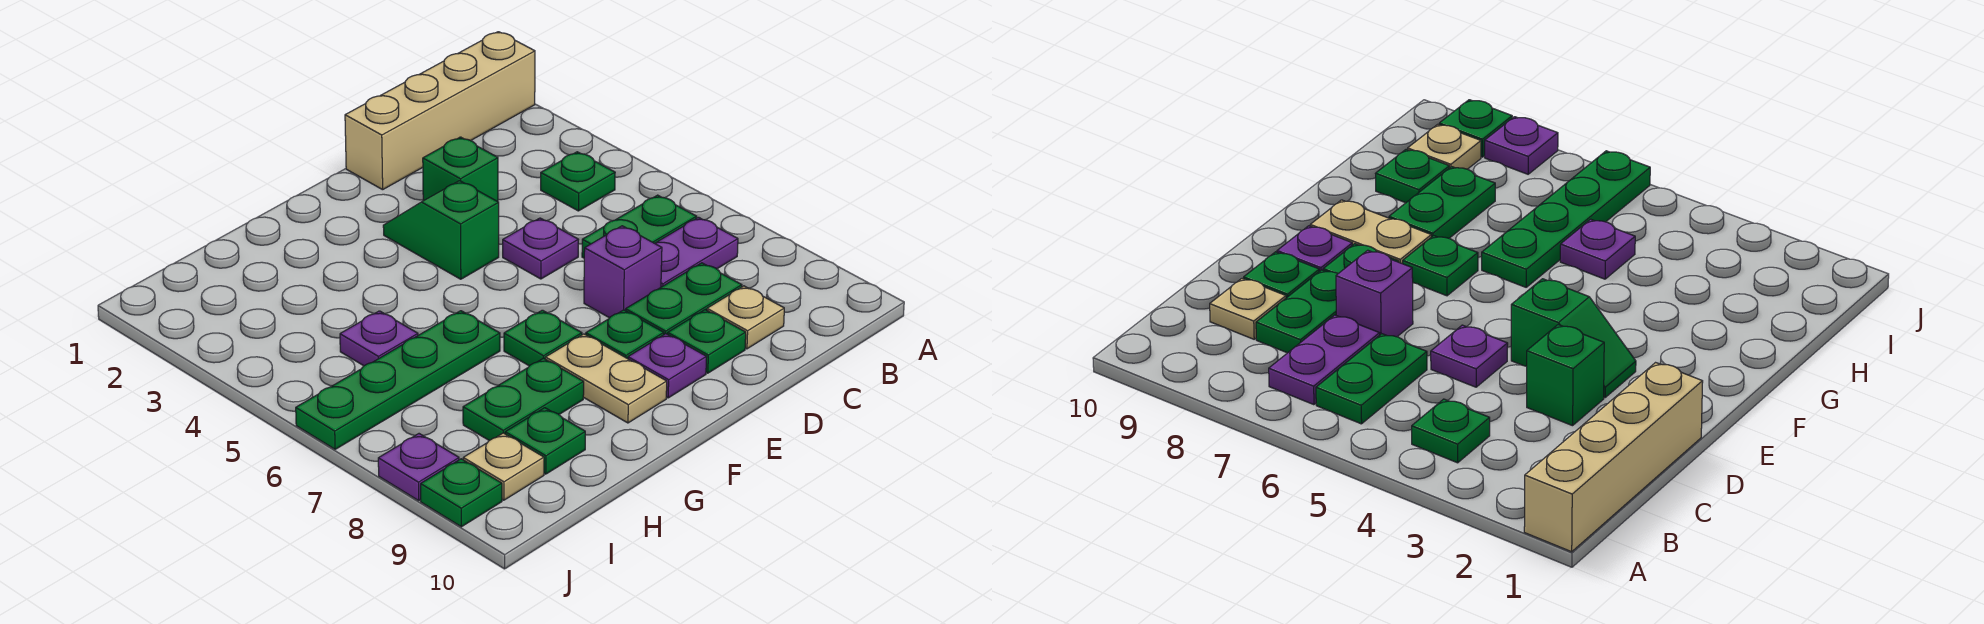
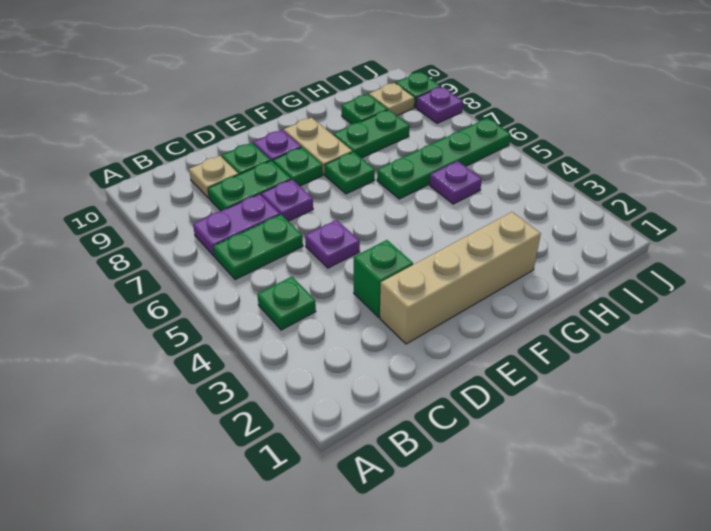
tan brick A1:D1 level 1 -> tan brick D2:G2 level 1
purple brick D7 level 1 -> purple plate D7 level 1
green slope E3:E4 level 1 top 4 -> none

